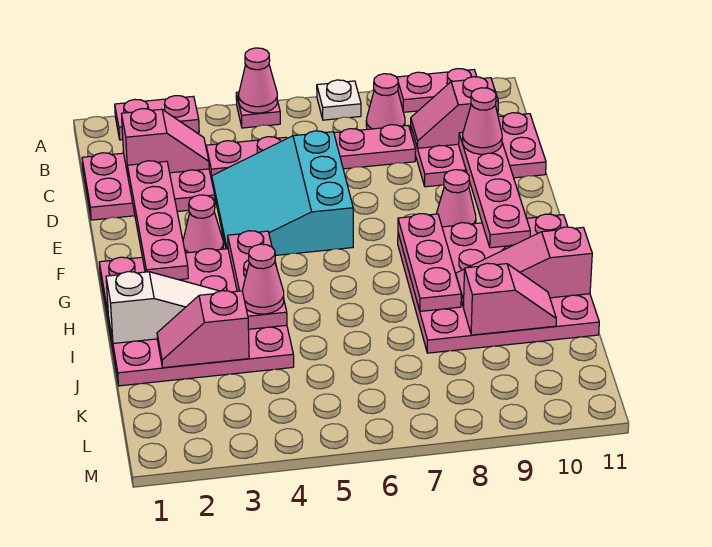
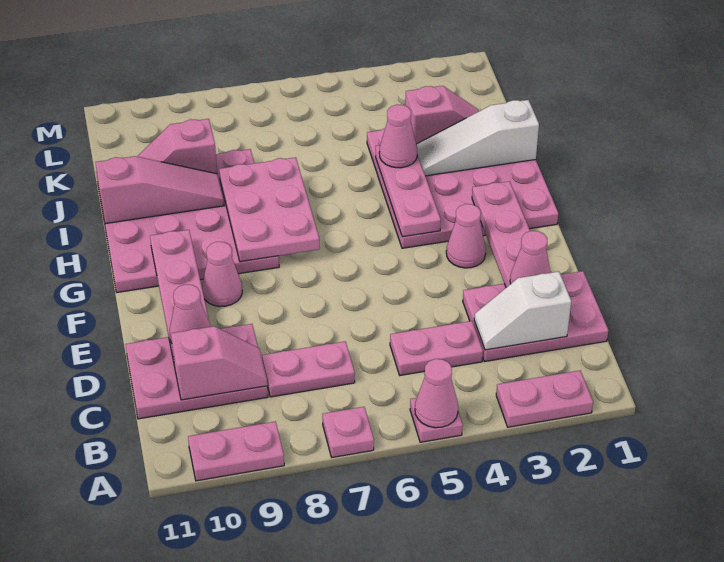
white plate A7 level 1 -> pink plate A7 level 1
pink cone B8 level 1 -> pink cone D2 level 3
pink slope C2:C3 level 2 top 2 -> white slope C2:C3 level 2 top 2
cyan slope D4:F6 level 1 top 6 -> none
pink plate G8:I8 level 2 -> pink plate G7:I8 level 2

